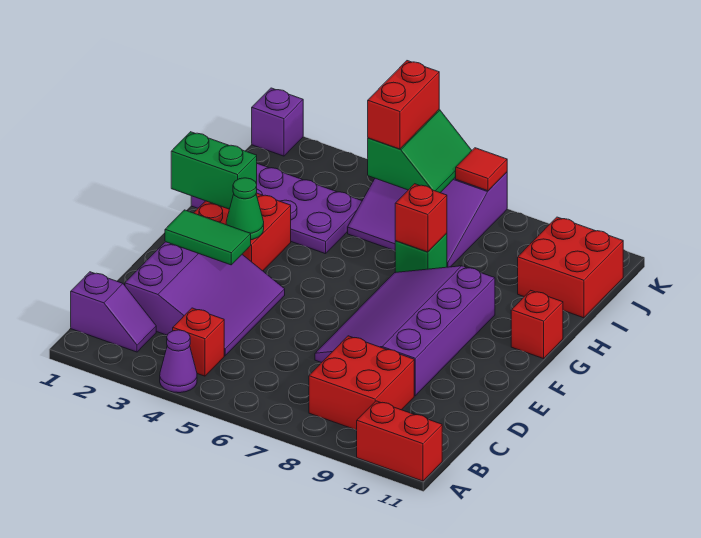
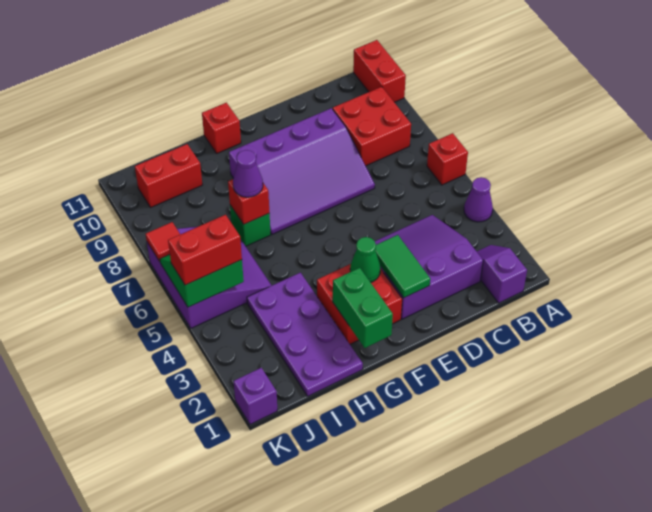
red brick B4 level 1 -> red brick A6 level 1
none -> purple cone H7 level 3
red brick I10:J11 level 1 -> red brick I10:J10 level 1

